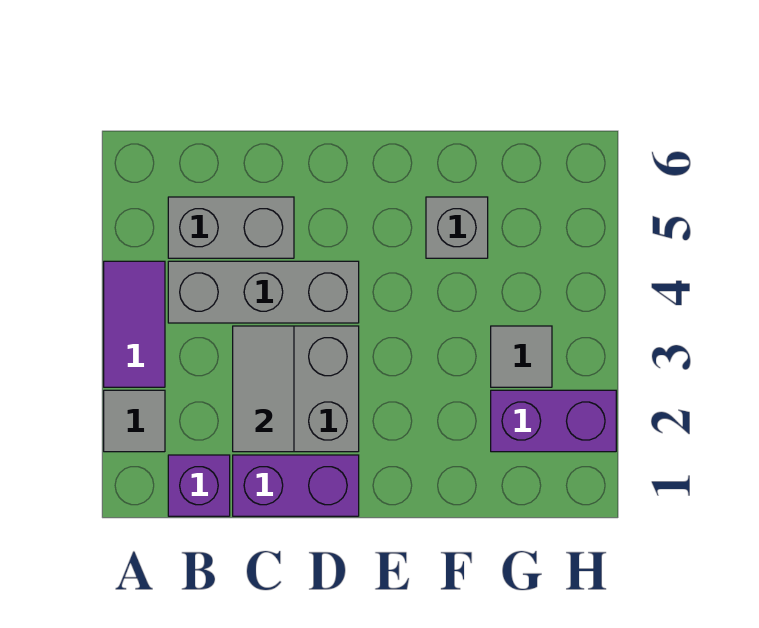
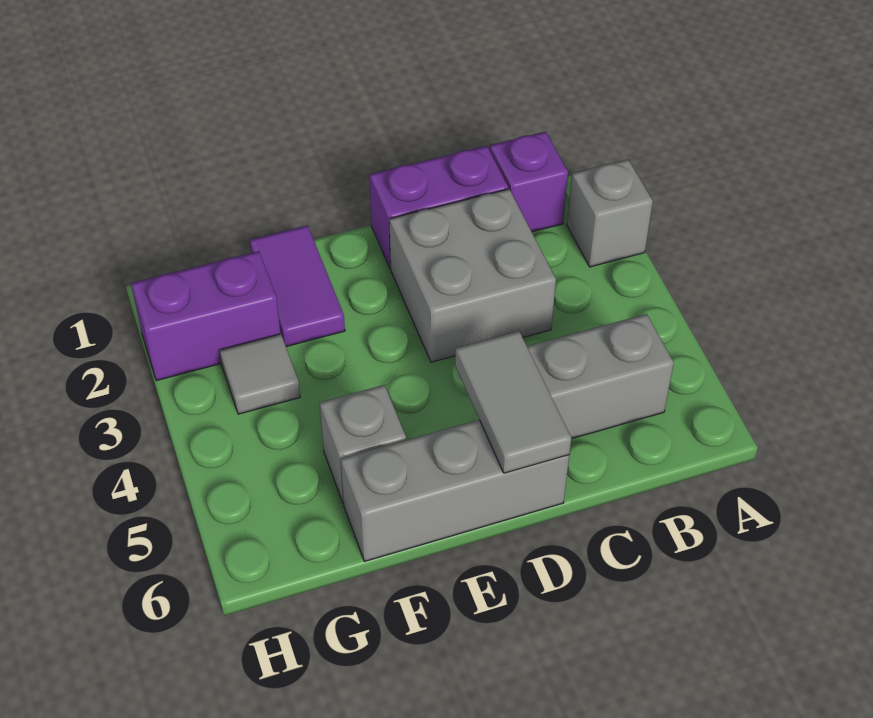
grey tile A2 level 1 -> grey brick A2 level 1
purple tile A3:A4 level 1 -> purple tile F1:F2 level 1
grey brick B4:D4 level 1 -> grey brick D6:F6 level 1
grey tile C2:C3 level 2 -> grey tile D5:D6 level 2

